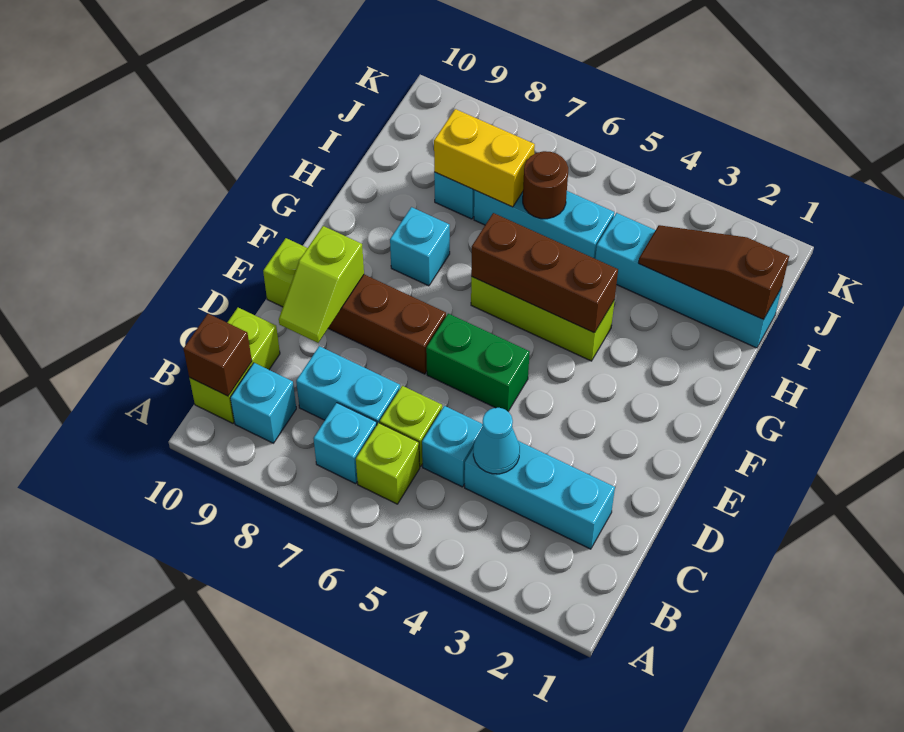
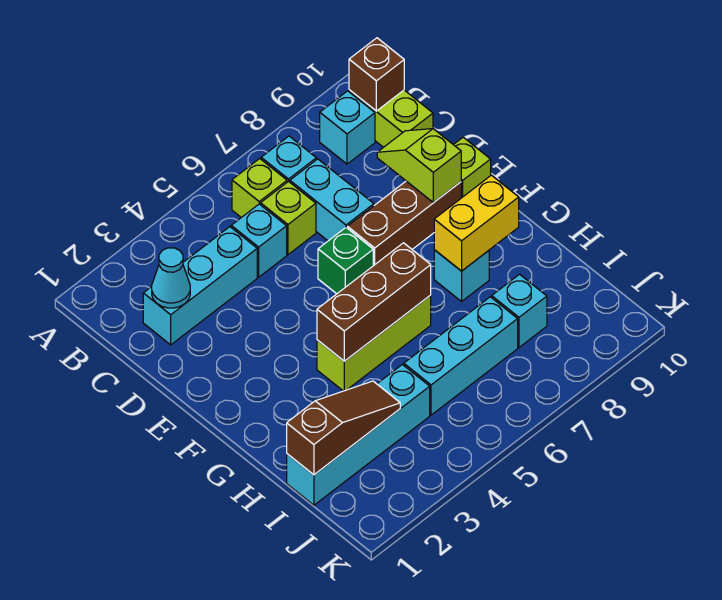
cyan cone C4 level 2 -> cyan cone C2 level 2
cyan brick C7:C8 level 1 -> cyan brick C7:D7 level 1
green brick E5:E6 level 1 -> green brick E6 level 1
brown round brick I6 level 2 -> none
yellow brick I7:I8 level 2 -> yellow brick G8:G9 level 2

